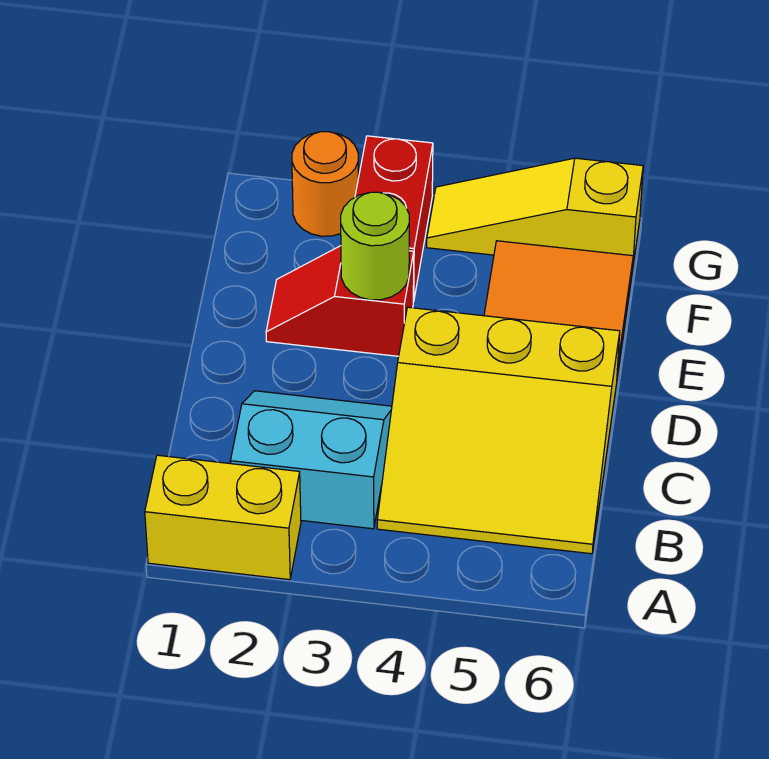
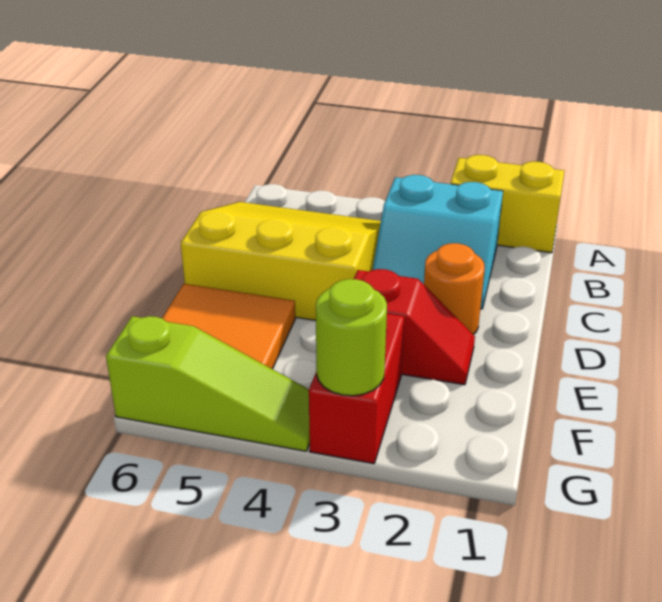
lime round brick E3 level 2 -> lime round brick G3 level 2
orange round brick G2 level 1 -> orange round brick D2 level 1
yellow slope G4:G6 level 1 top 6 -> lime slope G4:G6 level 1 top 6

